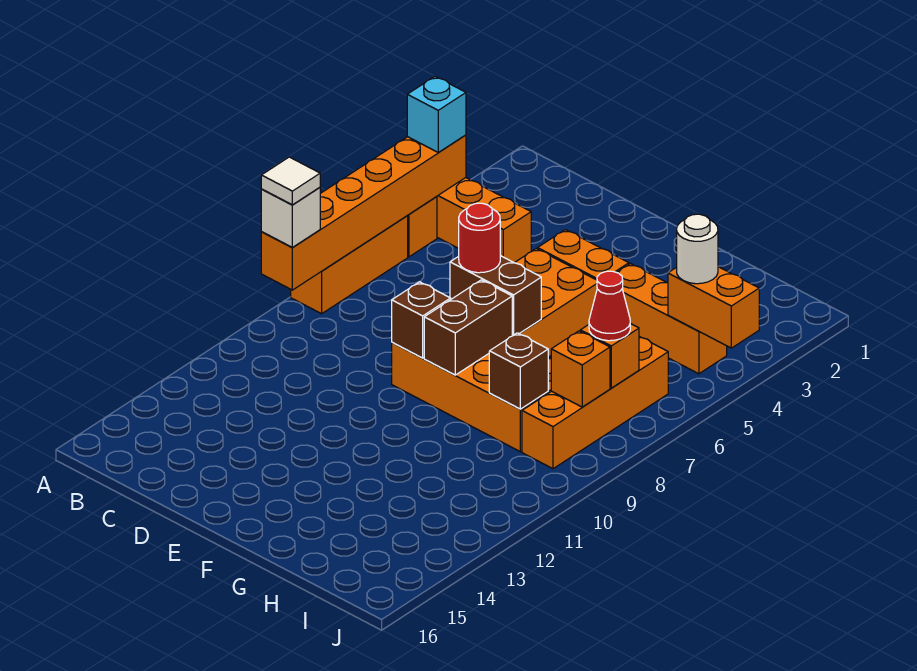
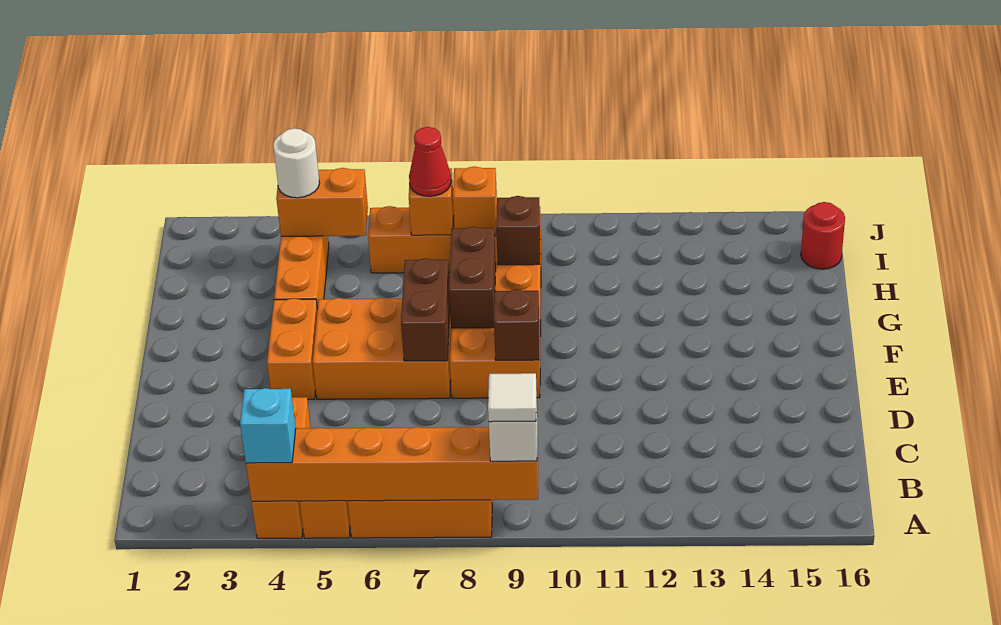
red round brick E7 level 3 -> red round brick I16 level 1
brown brick F8:F9 level 2 -> brown brick F8:G8 level 2
orange brick I4:J4 level 2 -> orange brick I4:I5 level 2

